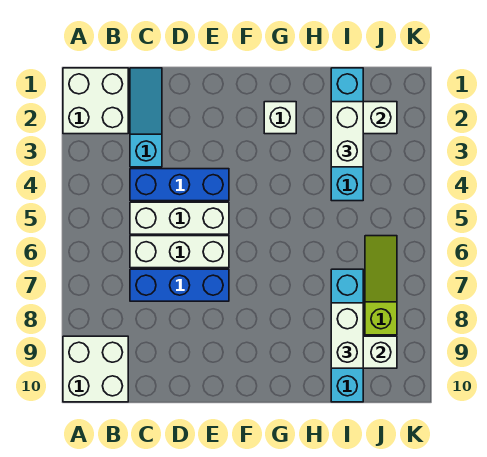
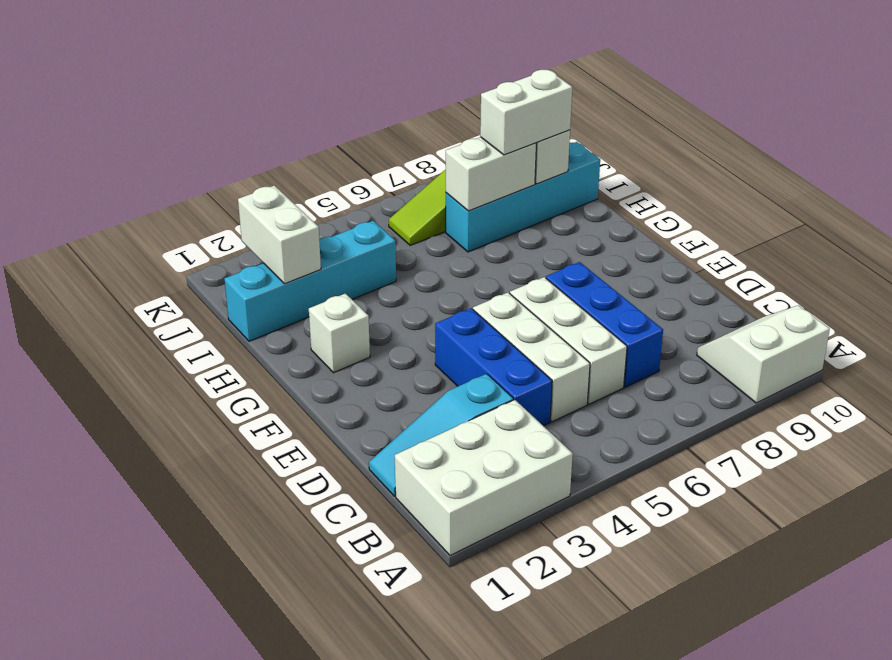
white brick A1:B2 level 1 -> white brick A1:B3 level 1
white brick A9:B10 level 1 -> white slope A9:B10 level 1 top A
white brick I2:I3 level 3 -> white brick I7:I8 level 2

